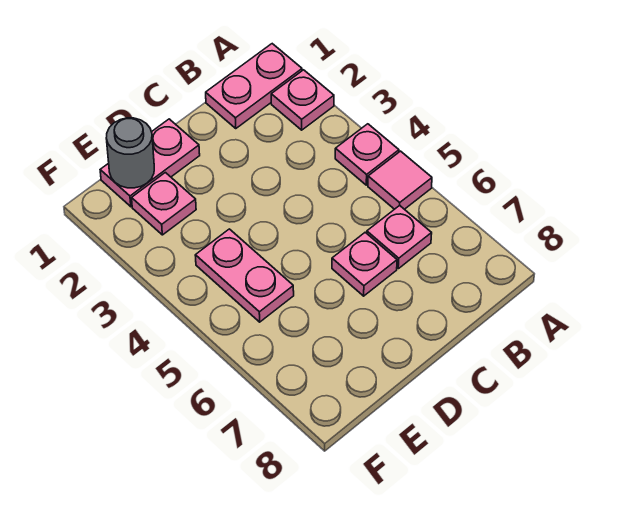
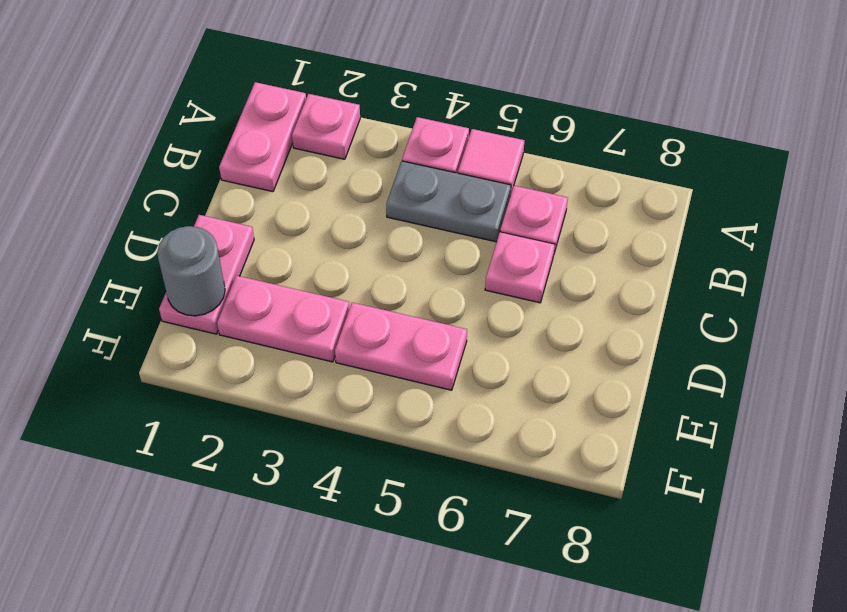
none -> grey plate B4:B5 level 1
pink plate E2 level 1 -> pink plate E2:E3 level 1

